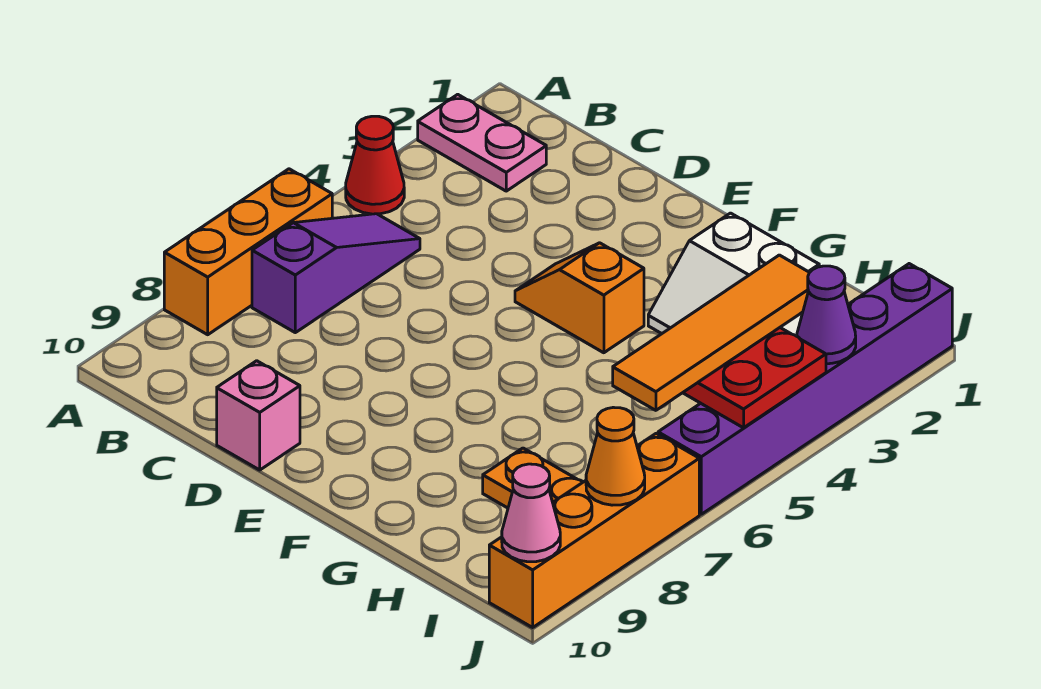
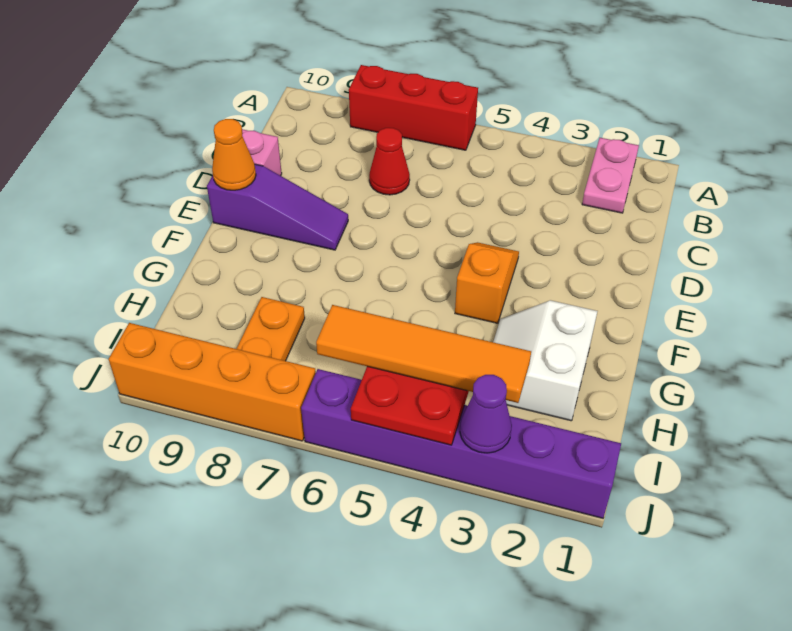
red cone A4 level 1 -> red cone C7 level 1
orange brick A6:A8 level 1 -> red brick A6:A8 level 1
purple slope B5:B7 level 1 top 7 -> purple slope E8:E10 level 1 top 10
orange cone J8 level 2 -> orange cone E10 level 2
pink cone J10 level 2 -> none

